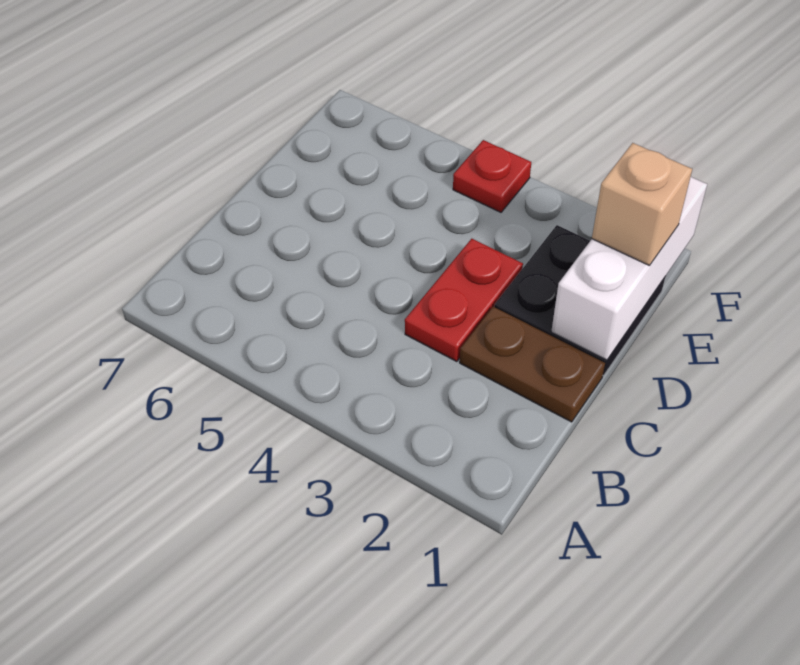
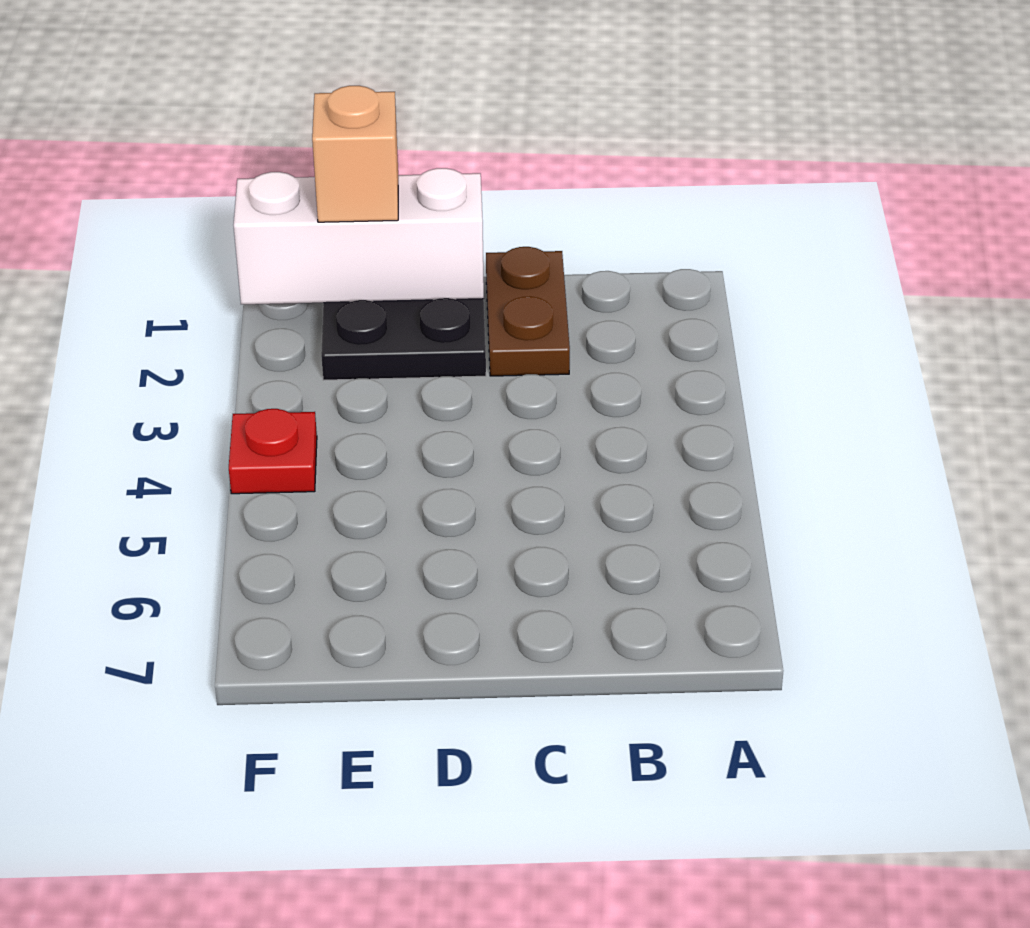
red plate C3:D3 level 1 -> none

